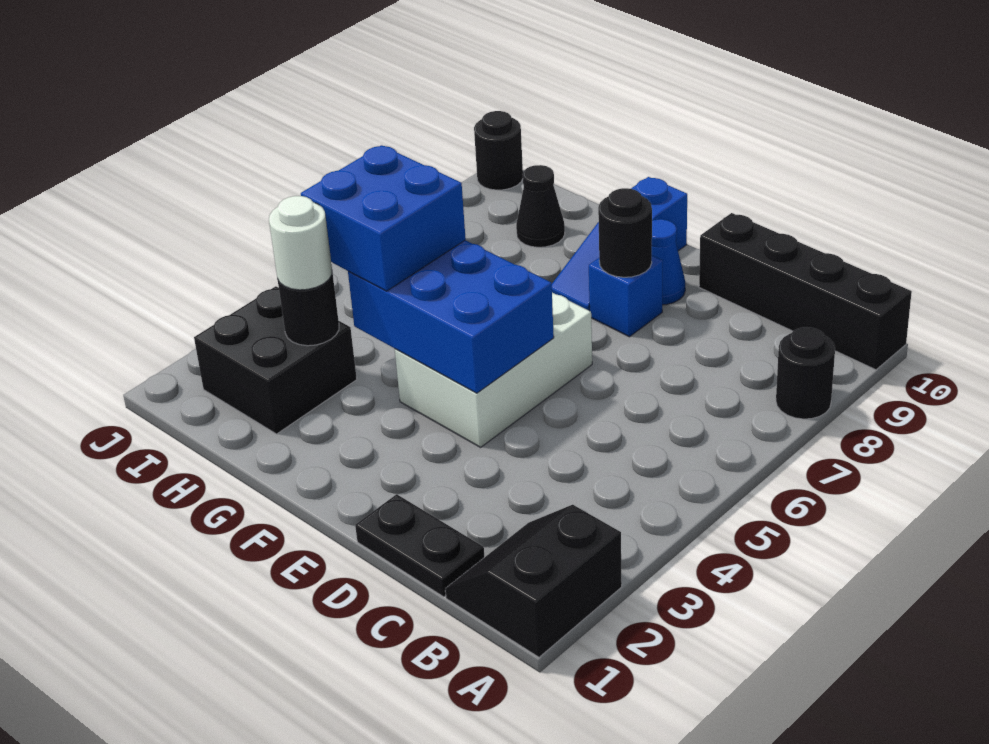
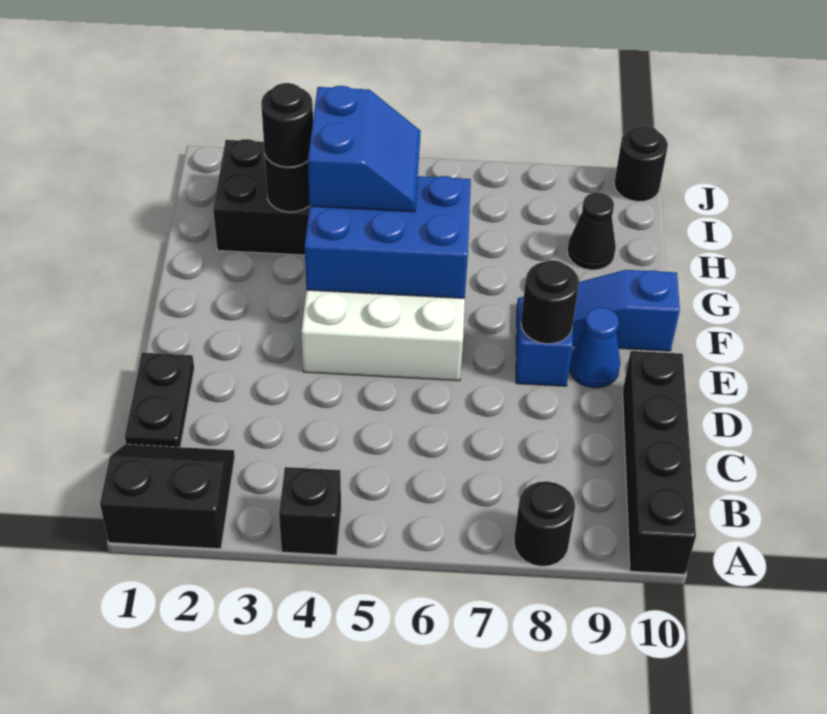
none -> black brick A4 level 1
blue brick E4:G5 level 2 -> blue brick F4:G6 level 2
blue brick G4:H5 level 3 -> blue slope G4:H5 level 3 top 4
white round brick H3 level 3 -> black round brick H3 level 3

